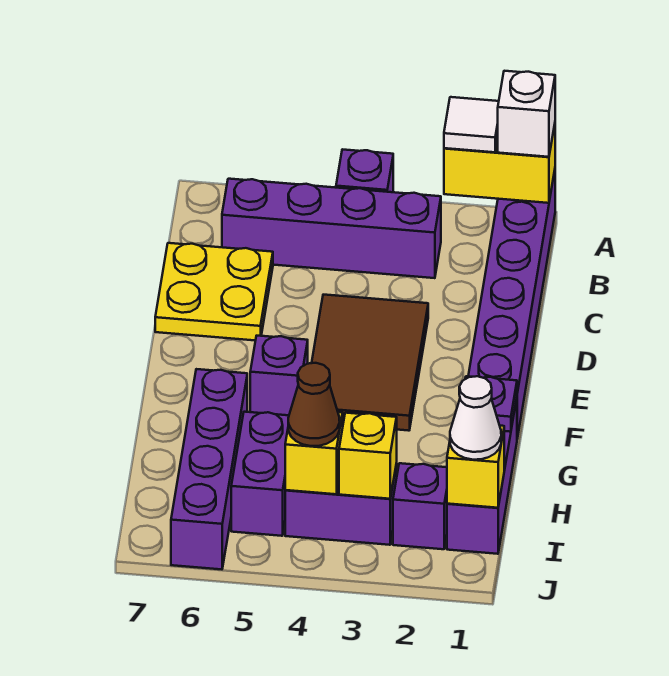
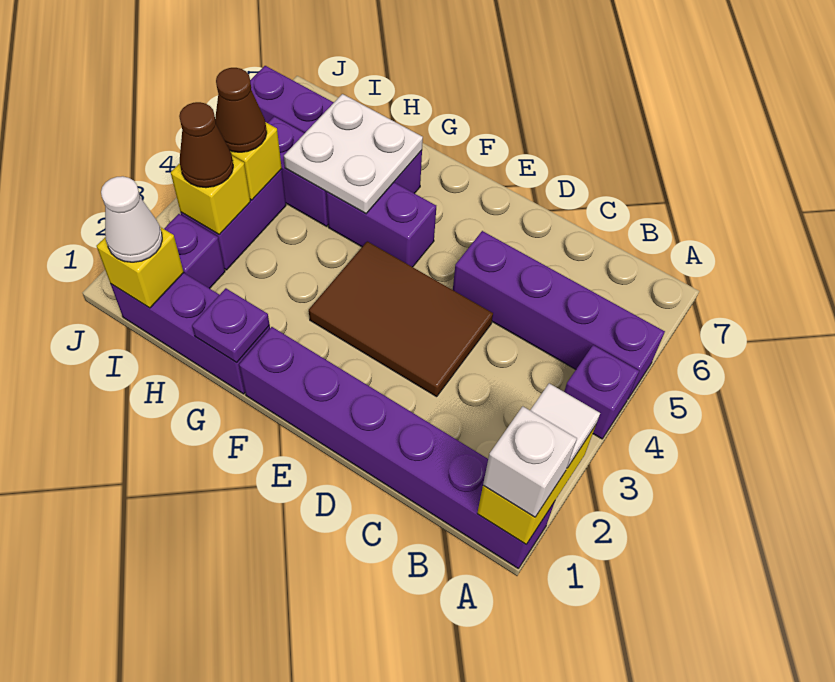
purple brick B3:B6 level 1 -> purple brick A5:D5 level 1
yellow plate C6:D7 level 1 -> none
purple brick F5 level 1 -> purple brick F5:G5 level 1
none -> white plate G5:H6 level 2
none -> brown cone I3 level 3

